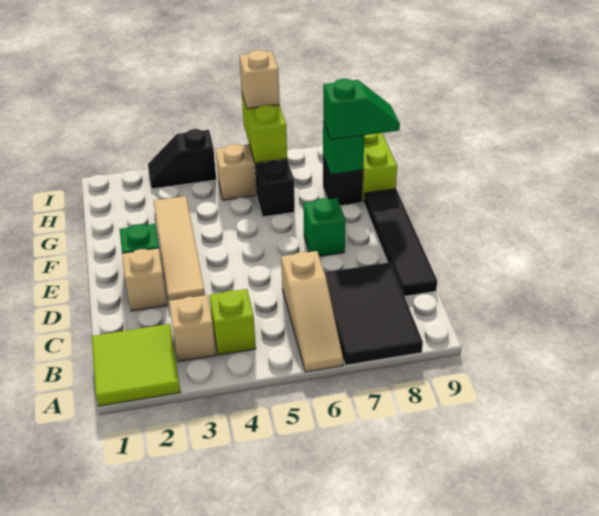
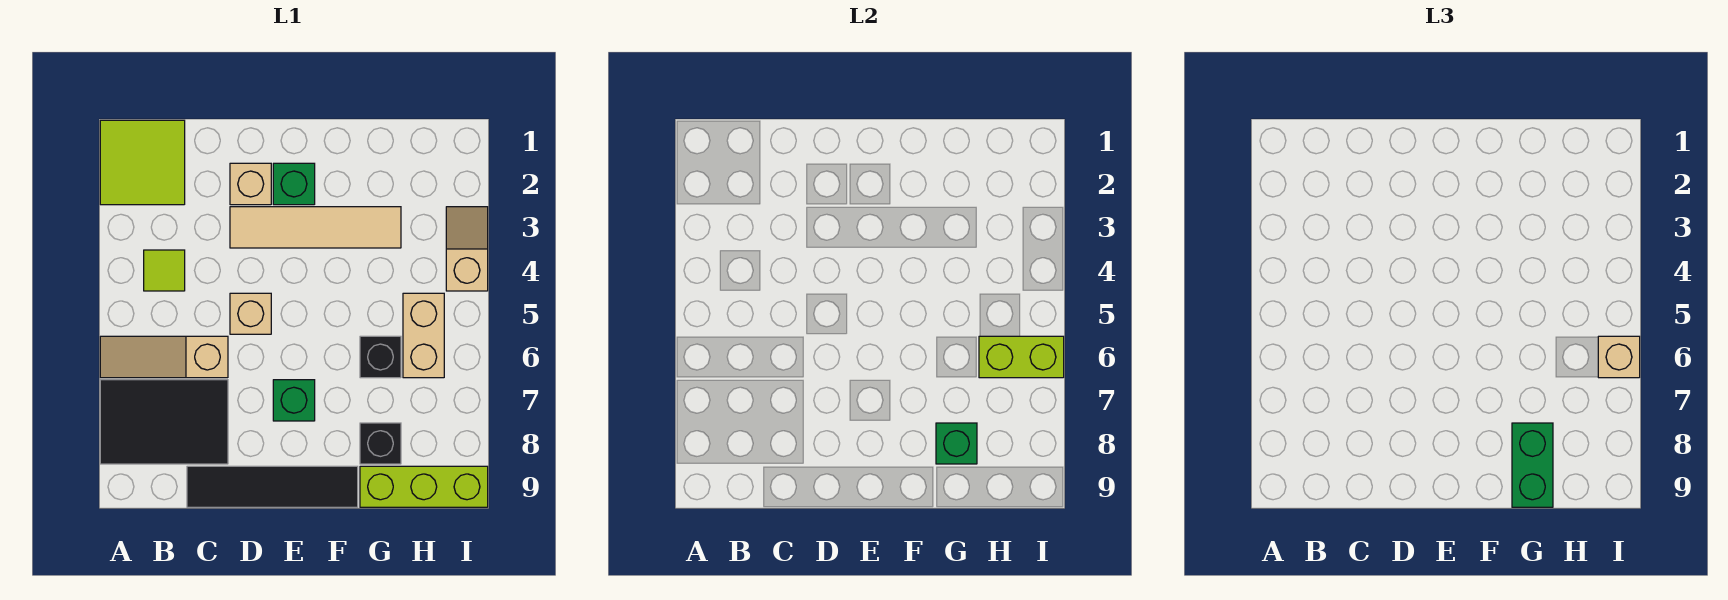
tan brick B3 level 1 -> tan brick D5 level 1
lime brick B4 level 1 -> lime tile B4 level 1
green slope G8:G9 level 3 top 8 -> green brick G8:G9 level 3
black slope I3:I4 level 1 top 4 -> tan slope I3:I4 level 1 top 4

